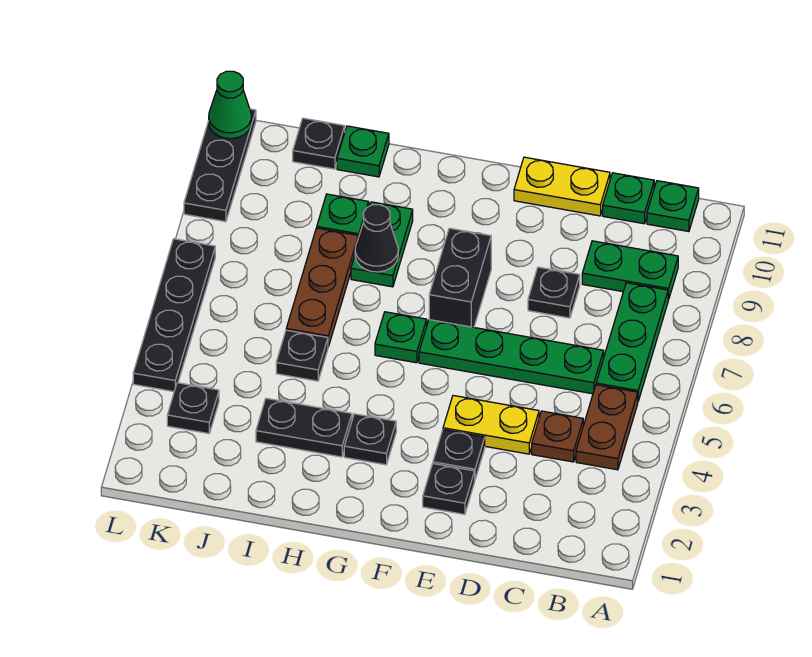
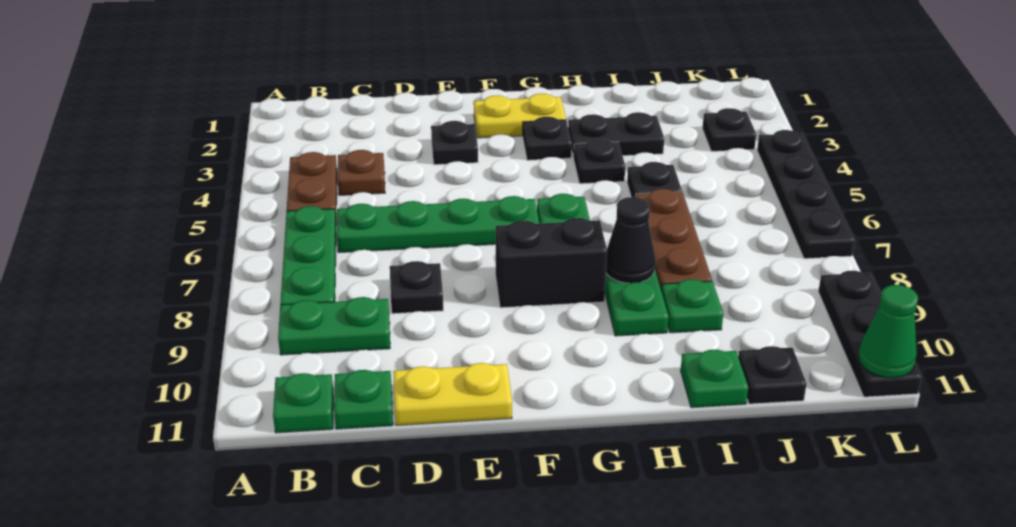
yellow plate D4:E4 level 1 -> yellow plate F2:G2 level 1
black plate E2 level 1 -> black plate H4 level 1
black brick F7:F8 level 1 -> black brick F8:G8 level 1

